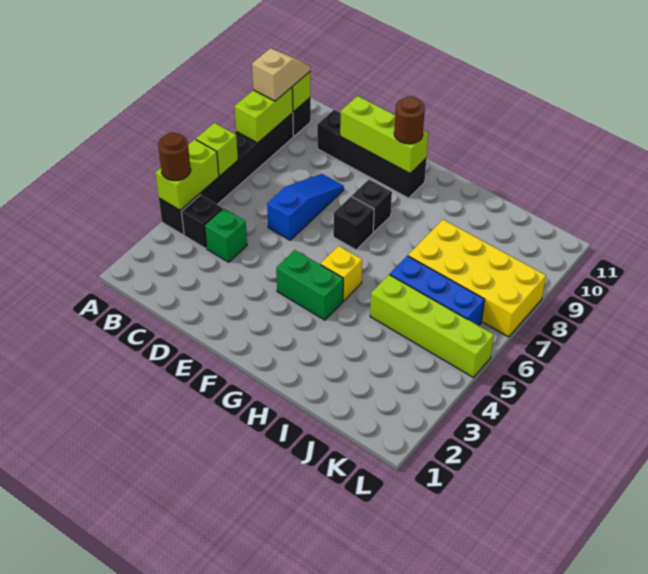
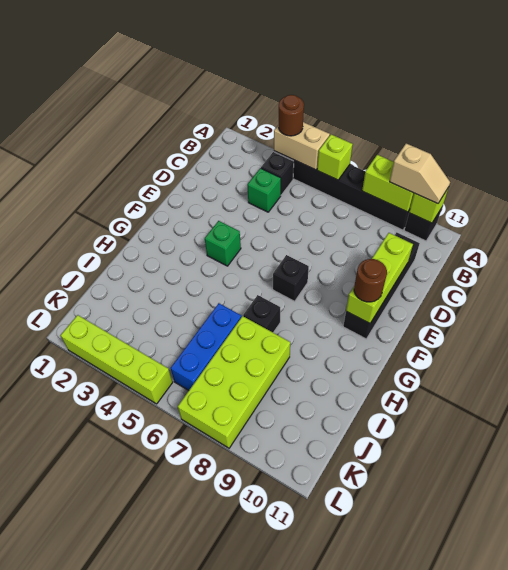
lime brick A4:A5 level 2 -> tan brick A4:A5 level 2
blue slope D6:D8 level 1 top 6 -> none
green brick F4:G4 level 1 -> green brick F4 level 1
black brick F8 level 1 -> black brick H7 level 1
yellow brick G5 level 1 -> none
lime brick I5:L5 level 1 -> lime brick L2:L5 level 1
yellow brick I7:L8 level 1 -> lime brick I7:L8 level 1

